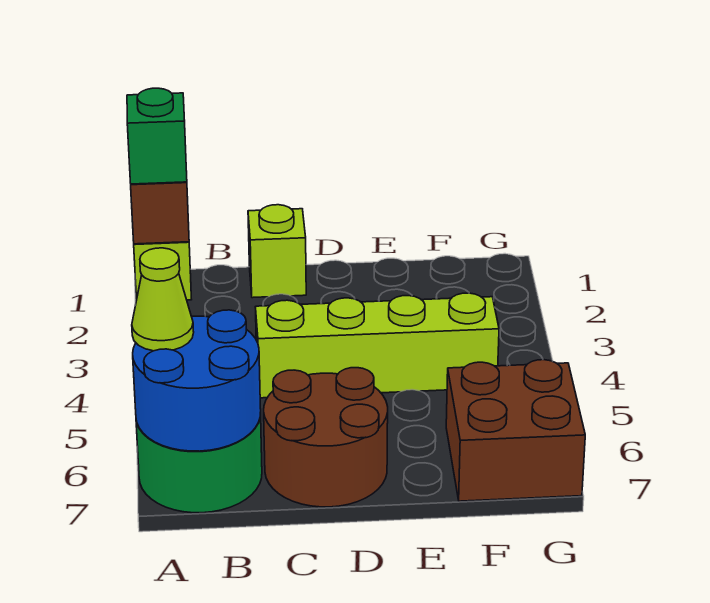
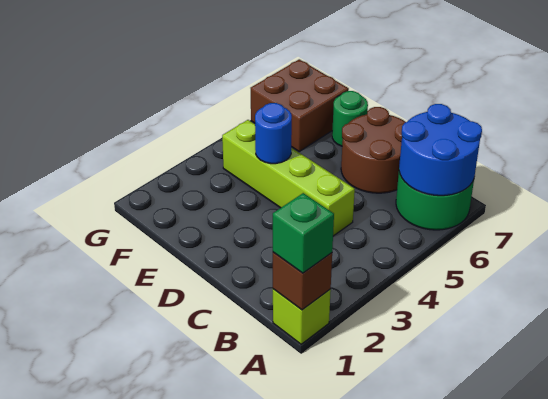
lime cone A6 level 3 -> none
lime brick C1 level 1 -> none
none -> blue round brick E4 level 2
none -> green round brick E7 level 1

